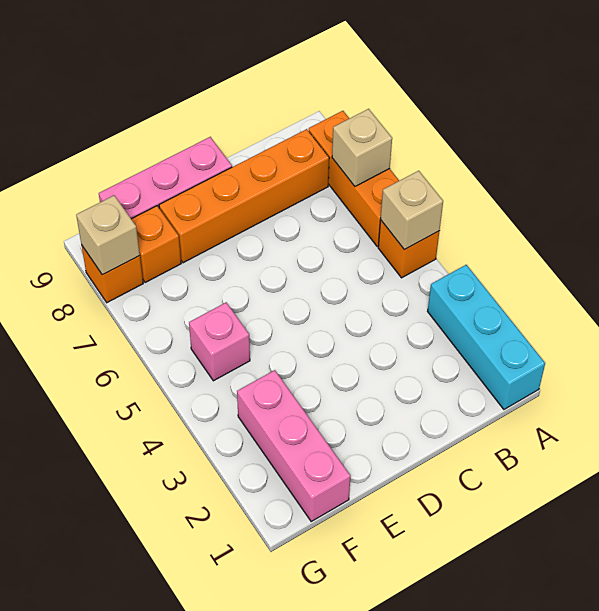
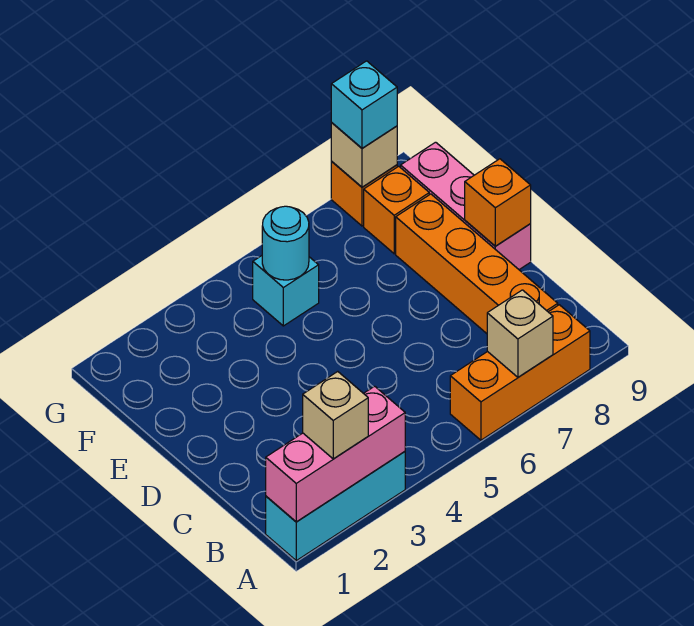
orange brick A5 level 1 -> orange brick D9 level 2
tan brick A5 level 2 -> tan brick A2 level 3
pink brick F1:F3 level 1 -> pink brick A1:A3 level 2
pink brick F5 level 1 -> cyan brick F5 level 1
none -> cyan round brick F5 level 2
none -> cyan brick G8 level 3

